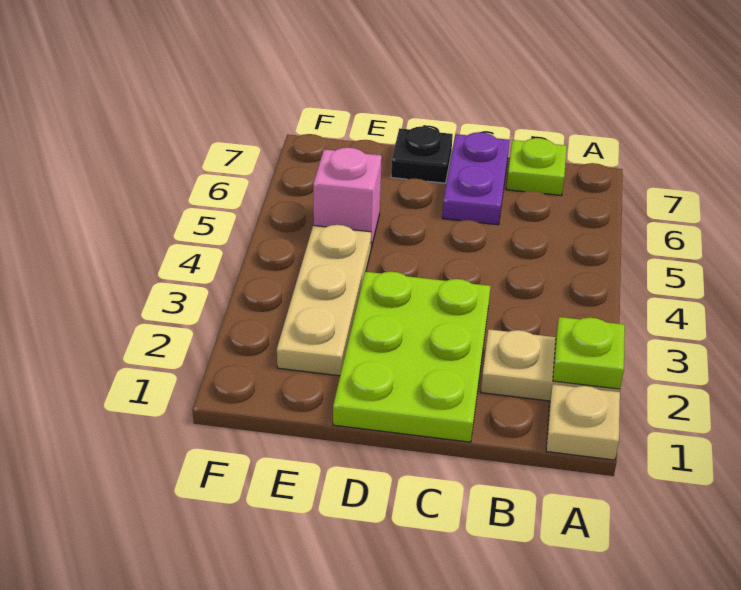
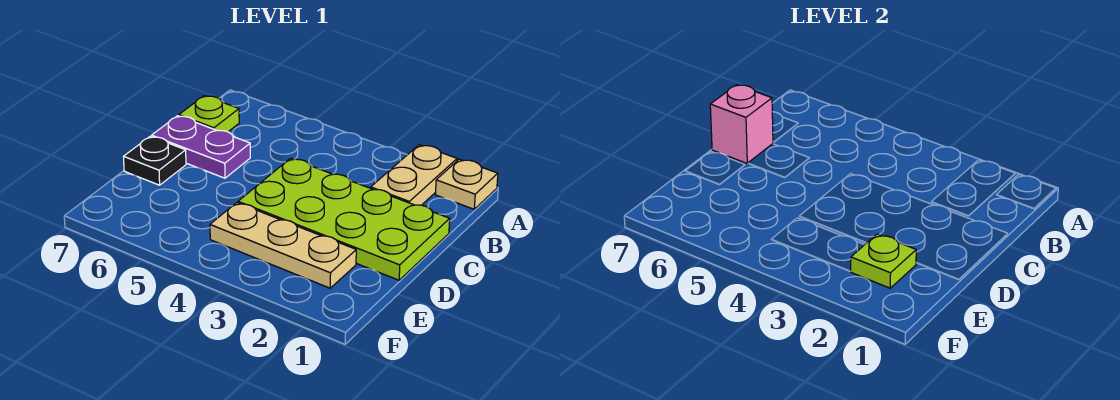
lime plate A2 level 2 -> lime plate E2 level 2
lime plate C1:D3 level 1 -> lime plate C1:D4 level 1
pink brick E5 level 1 -> pink brick C7 level 2

